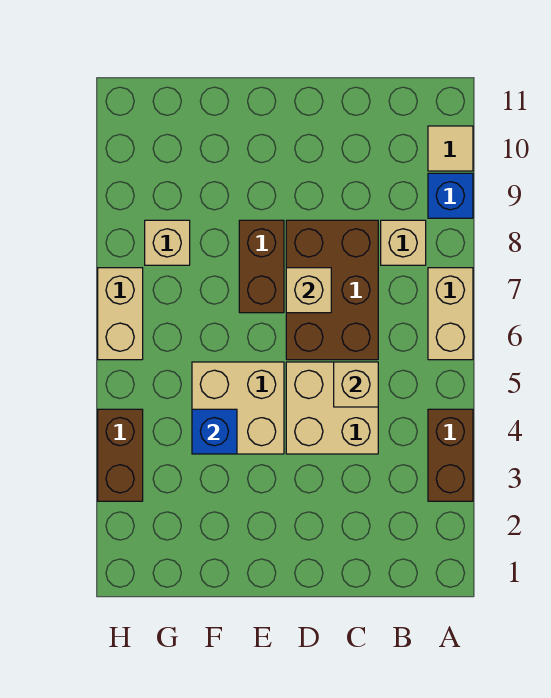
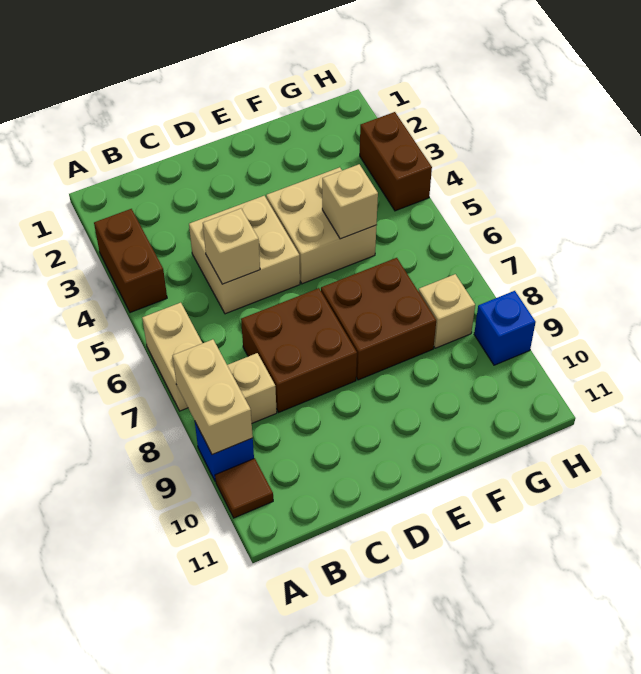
tan tile A10 level 1 -> brown tile A10 level 1
brown brick C6:D8 level 1 -> brown brick C7:D8 level 1
tan brick D7 level 2 -> tan brick F5 level 2
brown brick E7:E8 level 1 -> brown brick E7:F8 level 1
blue brick F4 level 2 -> blue brick H9 level 1
tan brick H6:H7 level 1 -> tan brick A8:A9 level 2

